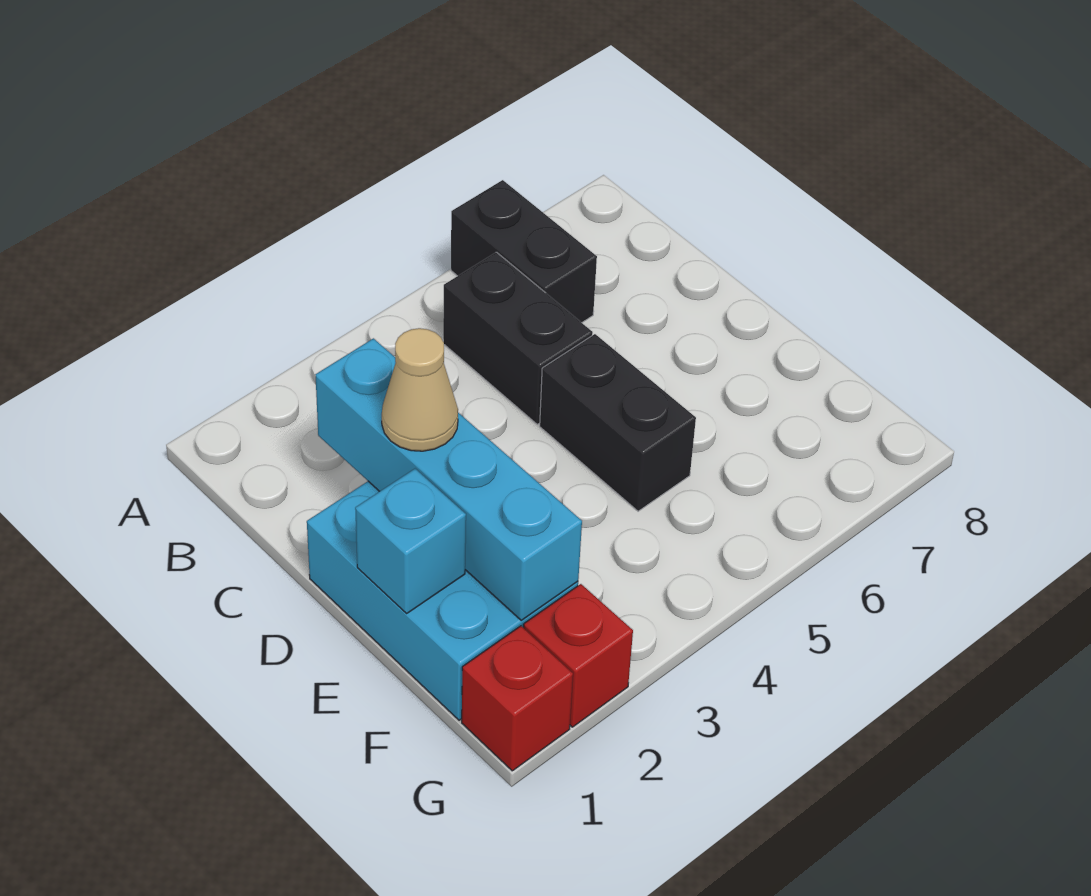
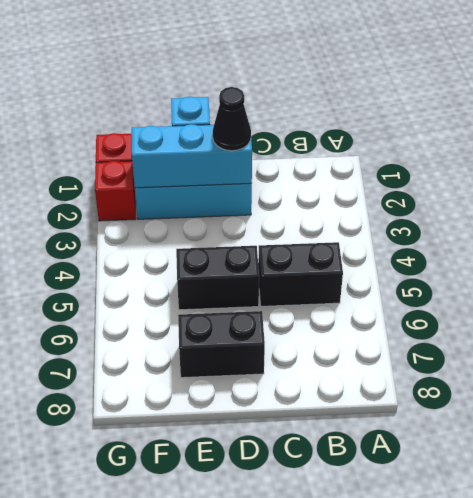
black brick A6:B6 level 1 -> black brick D7:E7 level 1
cyan brick C2:F2 level 2 -> cyan brick D2:F2 level 2
tan cone D2 level 3 -> black cone D2 level 3

